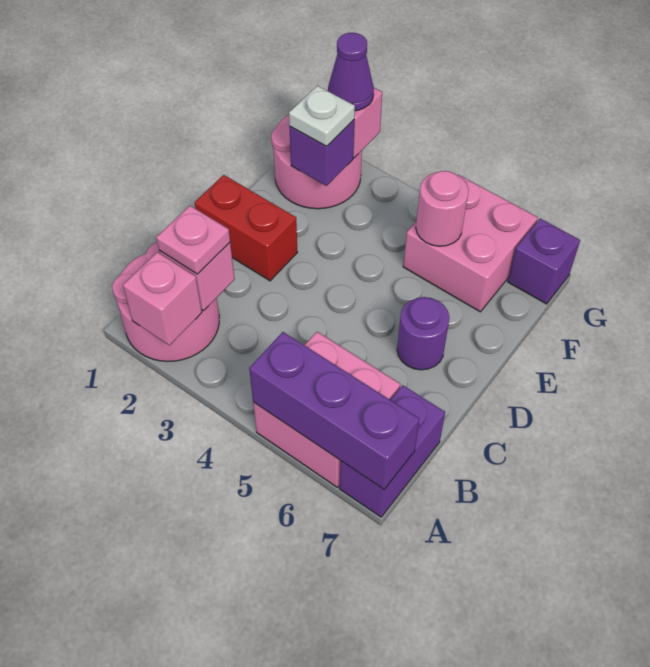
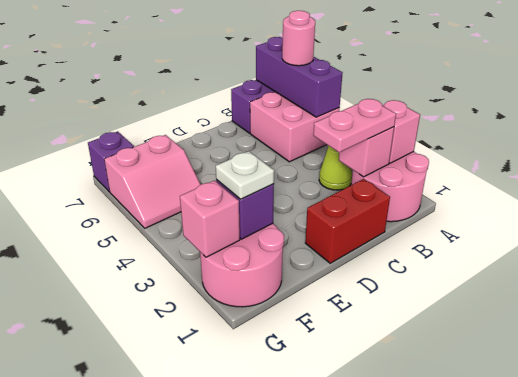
pink plate B2 level 3 -> pink plate B2:C2 level 3
none -> lime cone B3 level 1
red brick D1:D2 level 1 -> red brick C1:D1 level 1
purple round brick D6 level 1 -> none
pink brick F5:G6 level 1 -> pink slope F5:G6 level 1 top 6
pink round brick F5 level 2 -> pink round brick A6 level 3
purple cone G2 level 3 -> none

